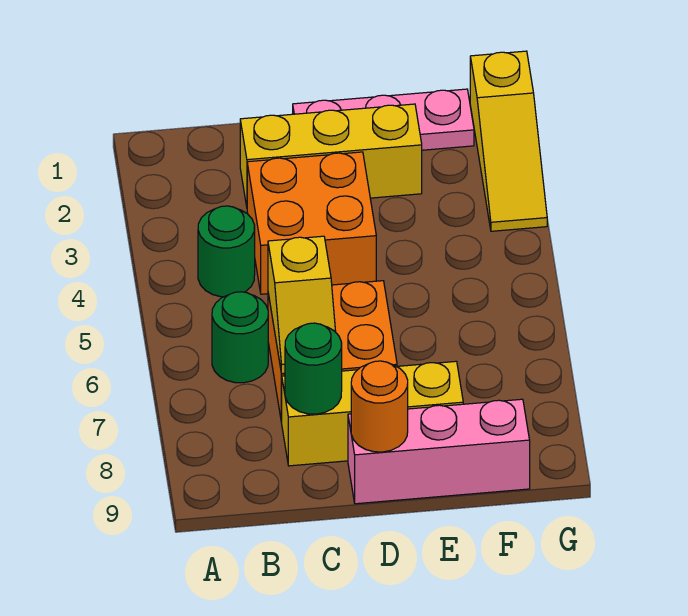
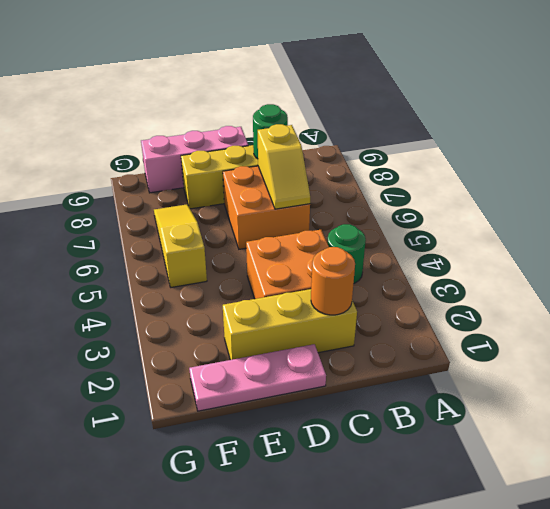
green round brick B6 level 1 -> none
yellow slope C6:C7 level 2 top 6 -> yellow slope C6:C7 level 2 top 7
orange round brick D9 level 2 -> orange round brick C2 level 2
yellow slope G1:G3 level 1 top 1 -> yellow slope F5:F7 level 1 top 5

